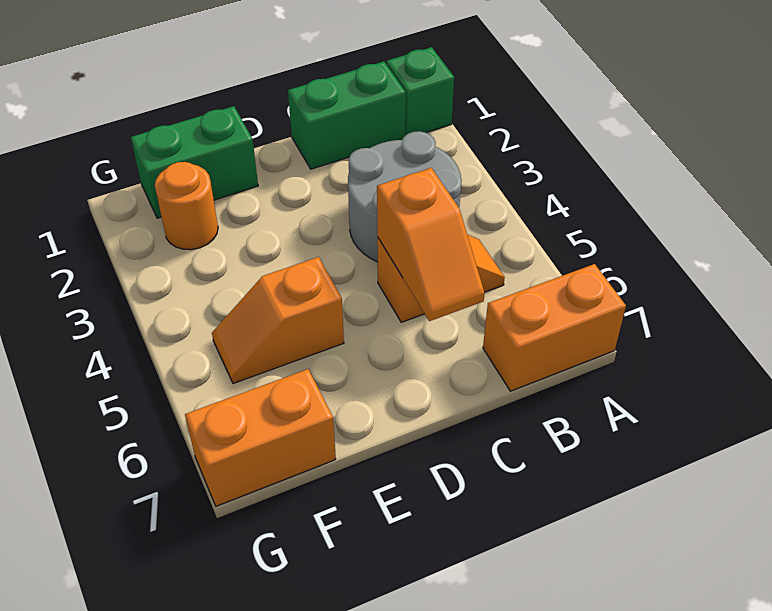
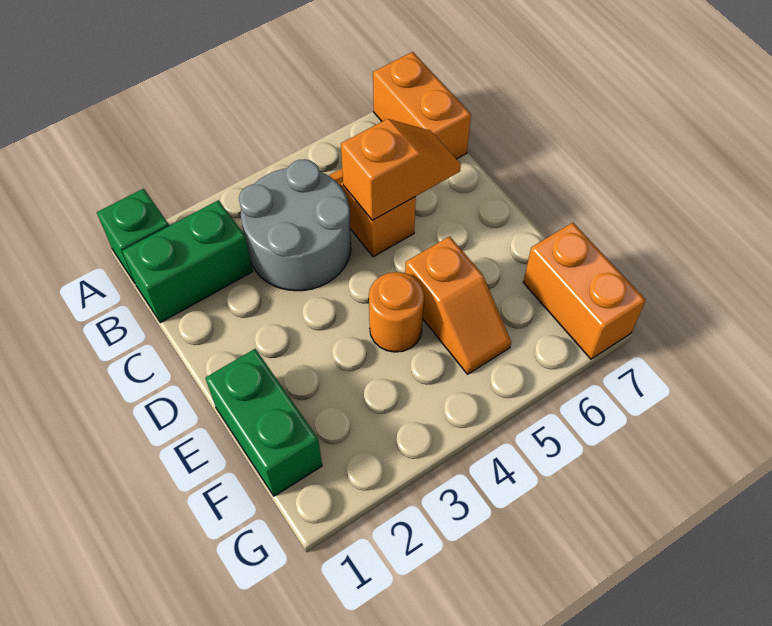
green brick B1:C1 level 1 -> green brick B1:B2 level 1
orange round brick F2 level 1 -> orange round brick E4 level 1

